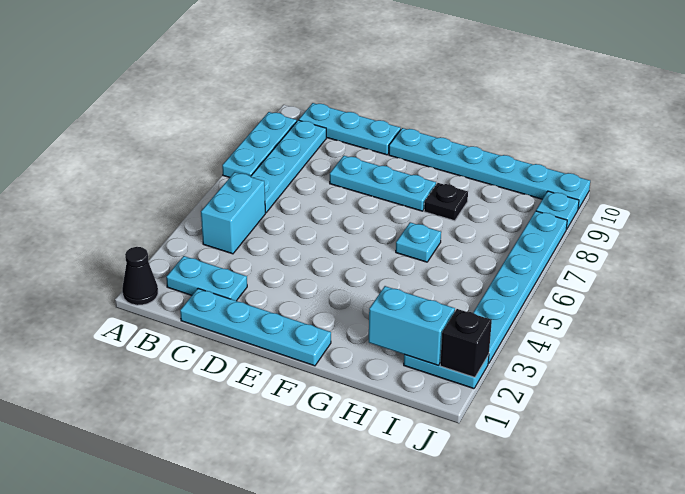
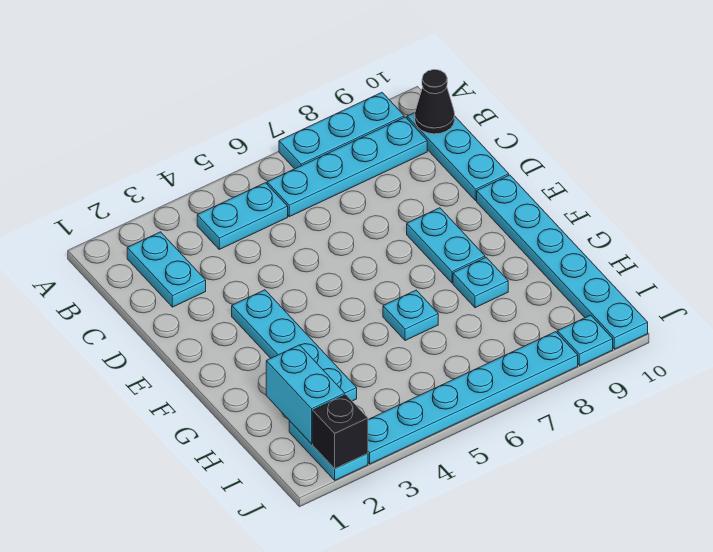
black cone A1 level 1 -> black cone B10 level 2
cyan brick B4:B5 level 1 -> cyan plate B4:B5 level 1
cyan plate C1:F1 level 1 -> cyan plate E3:H3 level 1
cyan plate D8:F8 level 1 -> cyan plate E8:F8 level 1
black plate G8 level 1 -> cyan plate G8 level 1

